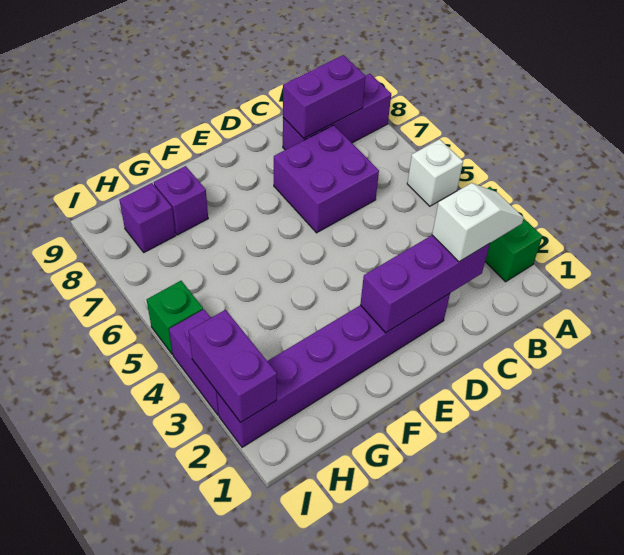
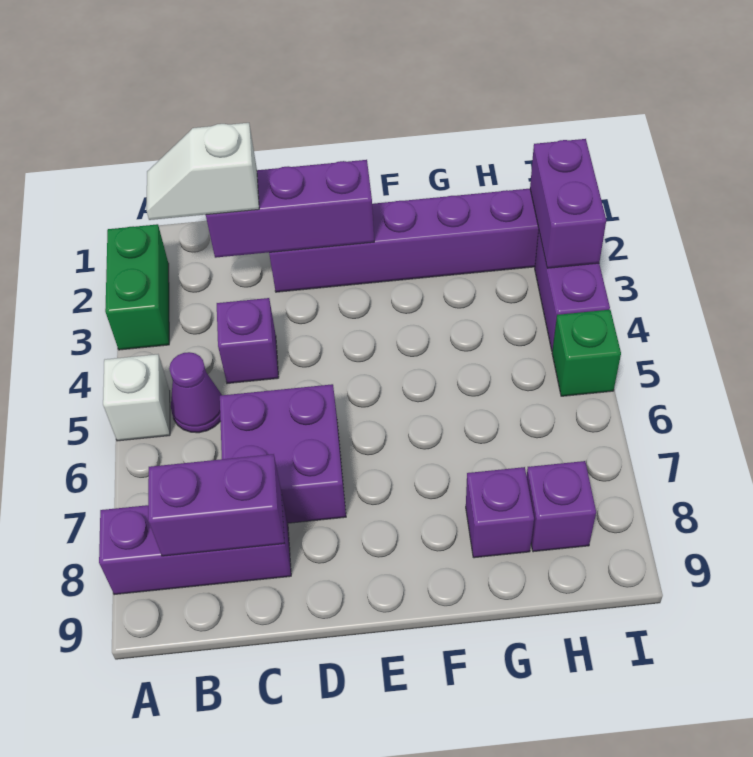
none -> purple cone B5 level 1
none -> purple brick C4 level 1

